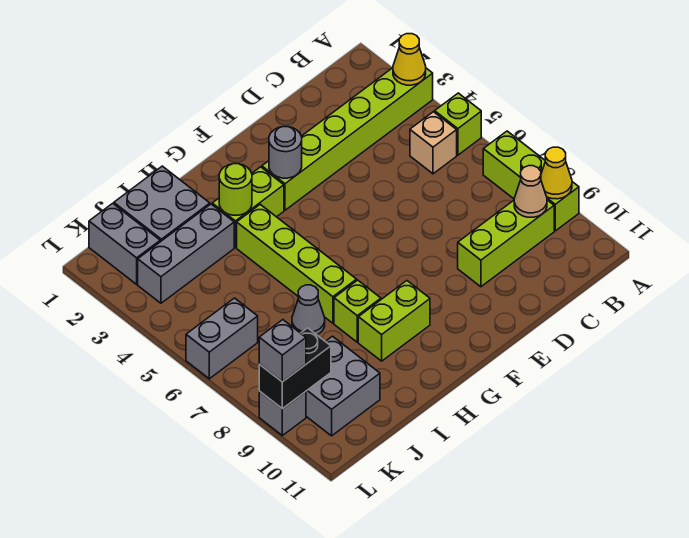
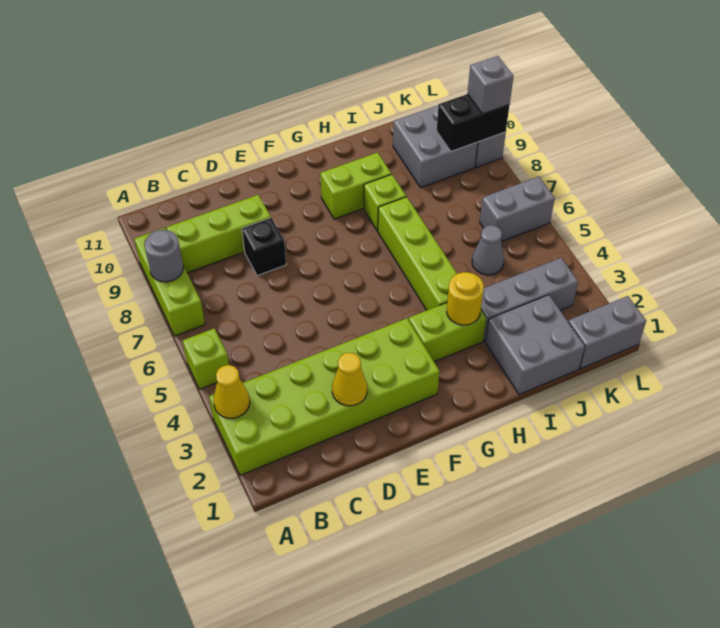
lime brick A3:F3 level 1 -> lime brick A2:F3 level 1
yellow cone A9 level 2 -> yellow cone D2 level 2
tan brick B5 level 1 -> none
tan cone B9 level 2 -> none
none -> black brick D8 level 1
grey round brick F3 level 2 -> grey round brick A8 level 2
lime round brick H3 level 2 -> yellow round brick H3 level 2
grey cone I7 level 1 -> grey cone J5 level 1
grey brick K1:K2 level 1 -> grey brick K1:L1 level 1

